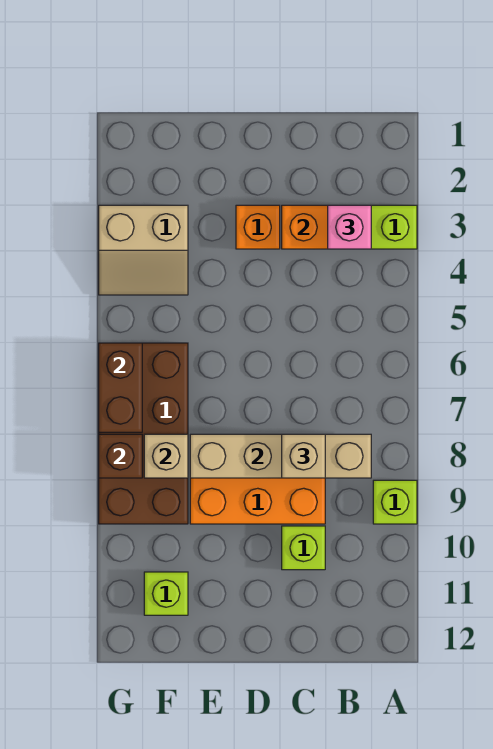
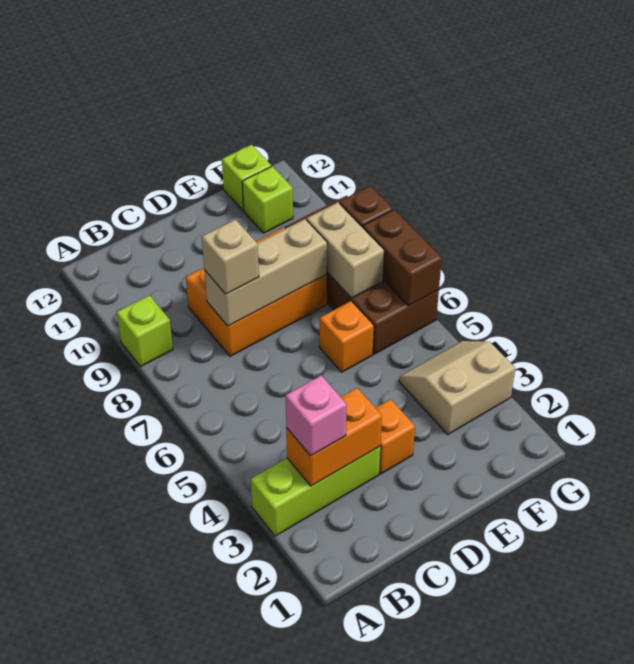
tan brick B8:E8 level 2 -> tan brick C8:E8 level 2
lime brick C10 level 1 -> lime brick F12 level 1
none -> orange brick E6 level 1
tan brick F8 level 2 -> tan brick F7:F8 level 2

